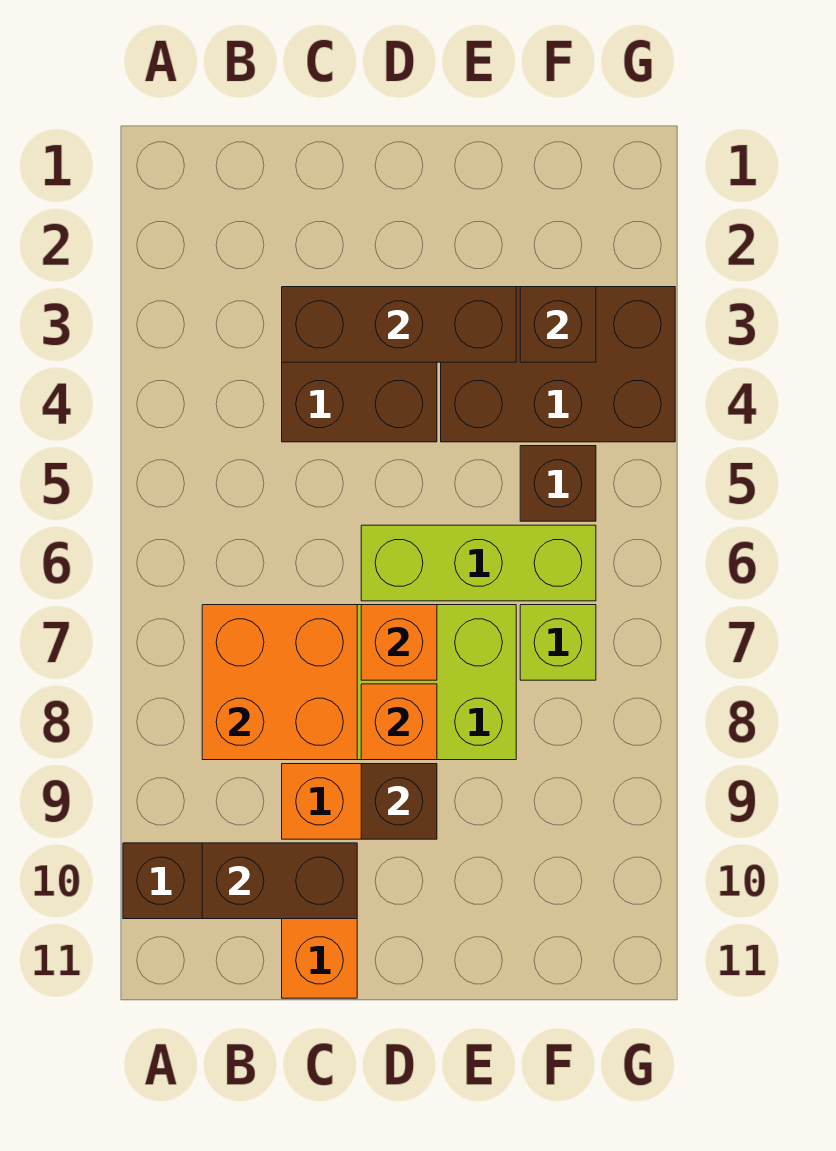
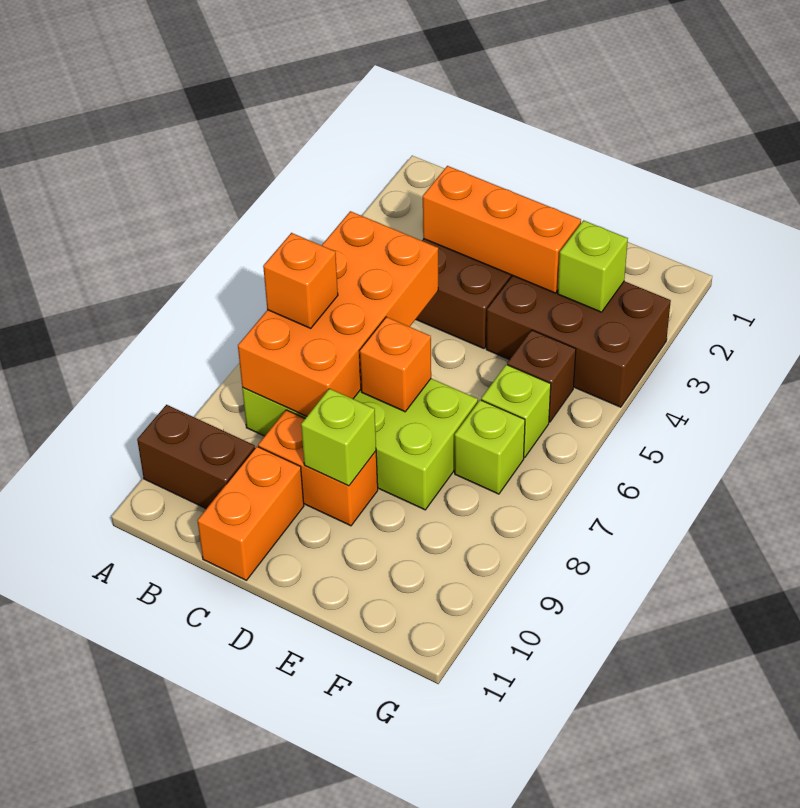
orange brick B7:C8 level 2 -> orange brick B5:C8 level 2
brown brick B10:C10 level 2 -> none
brown brick C3:E3 level 2 -> orange brick C3:E3 level 2
lime brick D6:F6 level 1 -> lime brick F6 level 1
orange brick D8 level 2 -> orange brick B7 level 3
brown brick D9 level 2 -> lime brick D9 level 2
brown brick F3 level 2 -> lime brick F3 level 2

